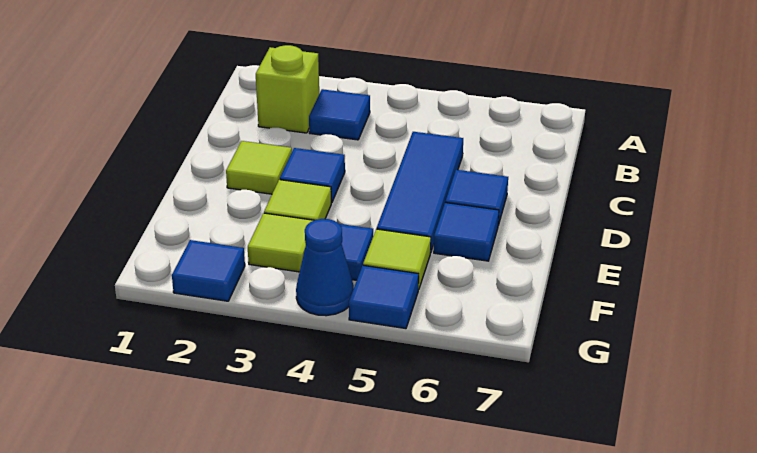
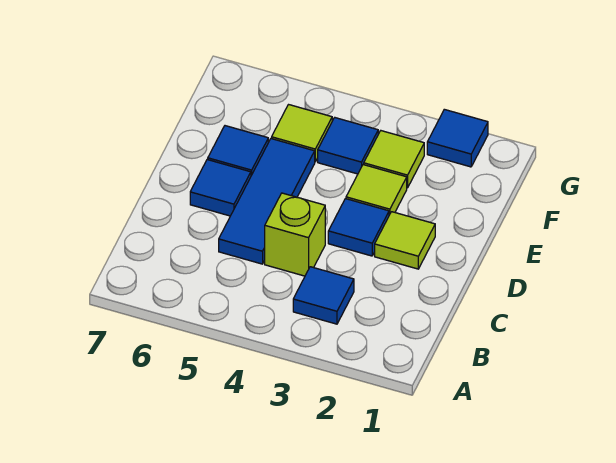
lime brick B2 level 1 -> lime brick C4 level 1
blue cone G4 level 1 -> none
blue tile G5 level 1 -> none

